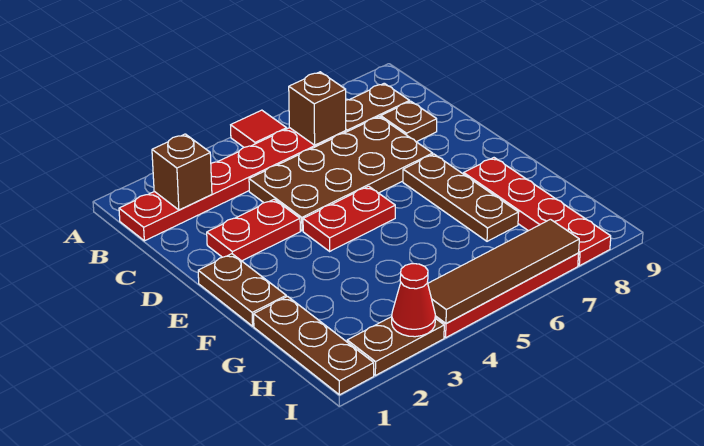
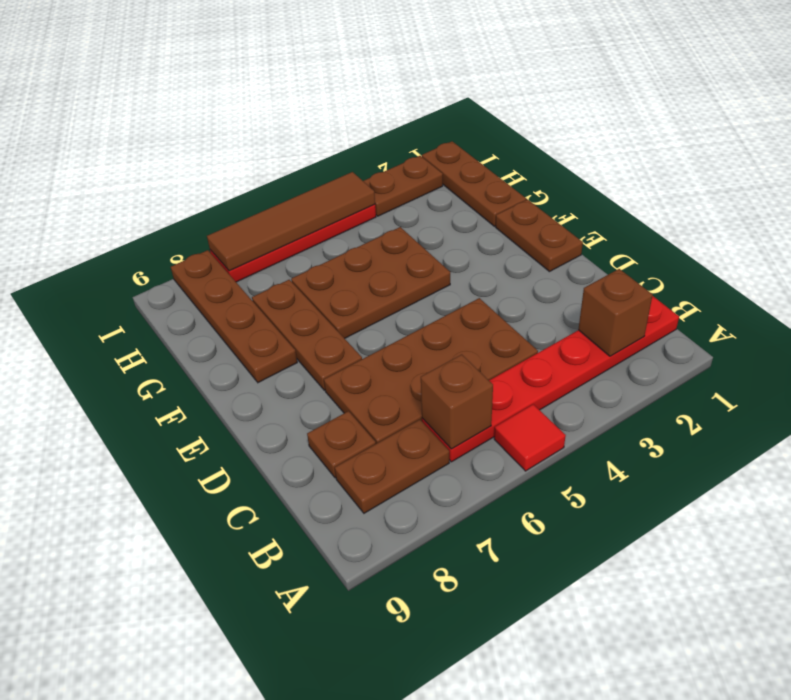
red plate D2:D3 level 1 -> none
red plate E4:E5 level 1 -> none
none -> brown plate F4:G6 level 1
red plate F8:I8 level 1 -> brown plate F8:I8 level 1
red cone I3 level 2 -> none

